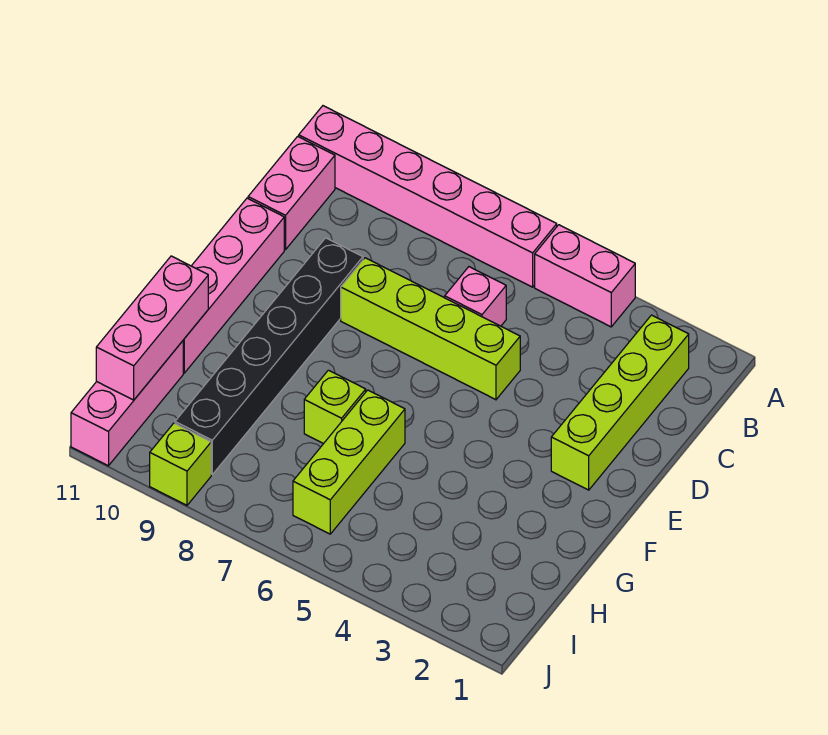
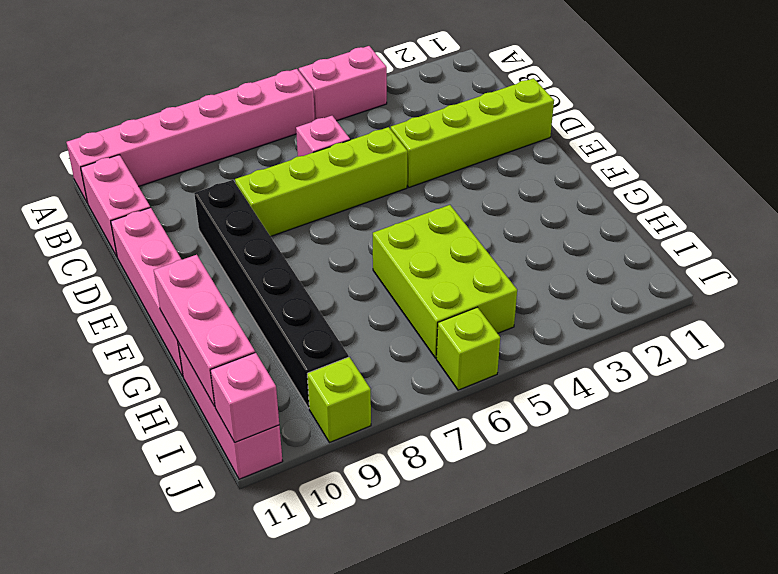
lime brick B2:E2 level 1 -> lime brick D1:D4 level 1
lime brick G6:I6 level 1 -> lime brick G5:I6 level 1
lime brick G7 level 1 -> lime brick J6 level 1
none -> pink brick J11 level 2

